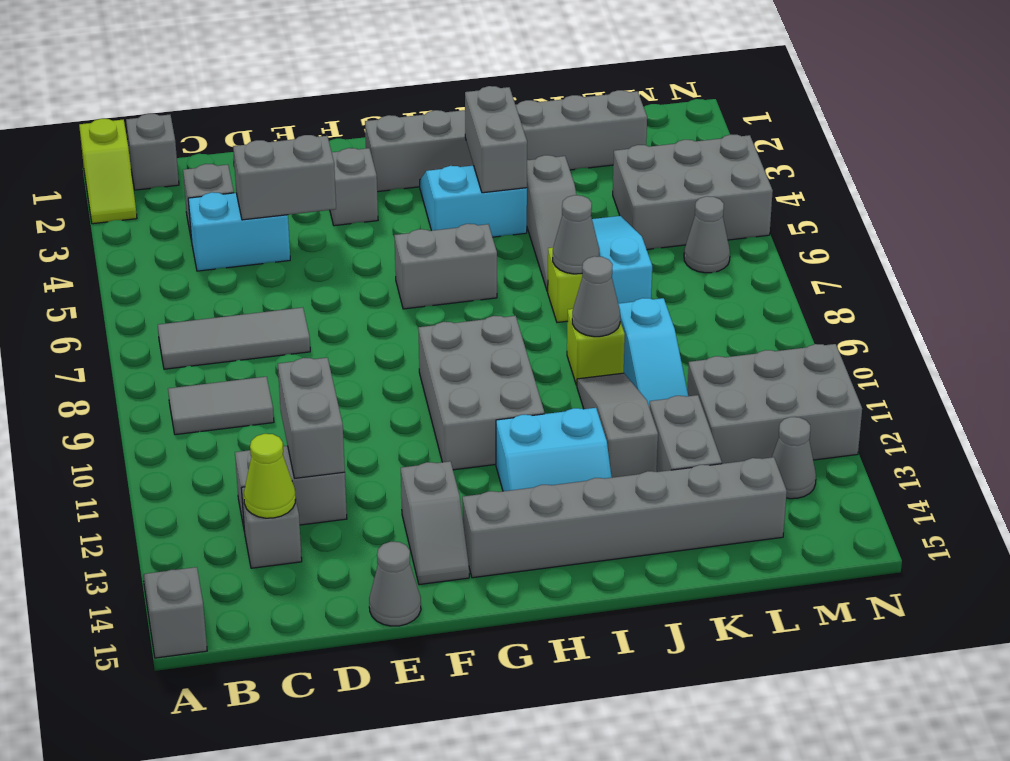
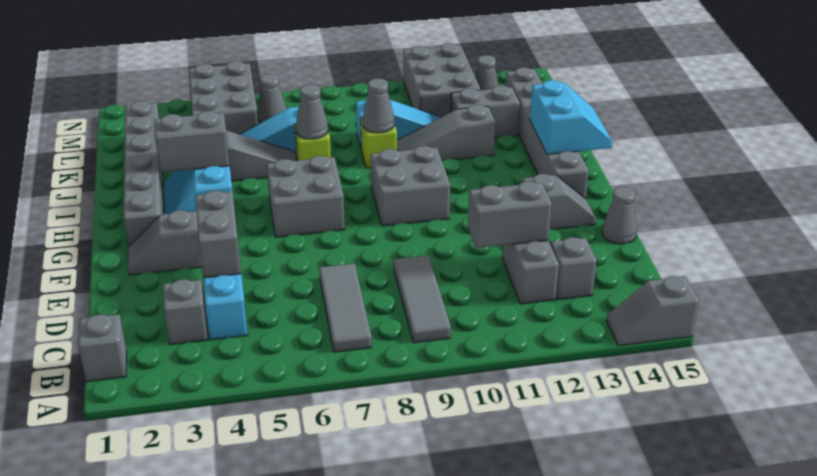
lime slope A1:A2 level 1 top 1 -> none
grey tile B9:C9 level 1 -> grey tile B9:D9 level 1
lime cone C13 level 2 -> none
grey brick G6:H6 level 1 -> grey brick G6:H7 level 1
grey brick G9:H11 level 1 -> grey brick G9:H10 level 1
cyan slope H12:I13 level 1 top 12 -> cyan slope H14:I15 level 2 top 14

